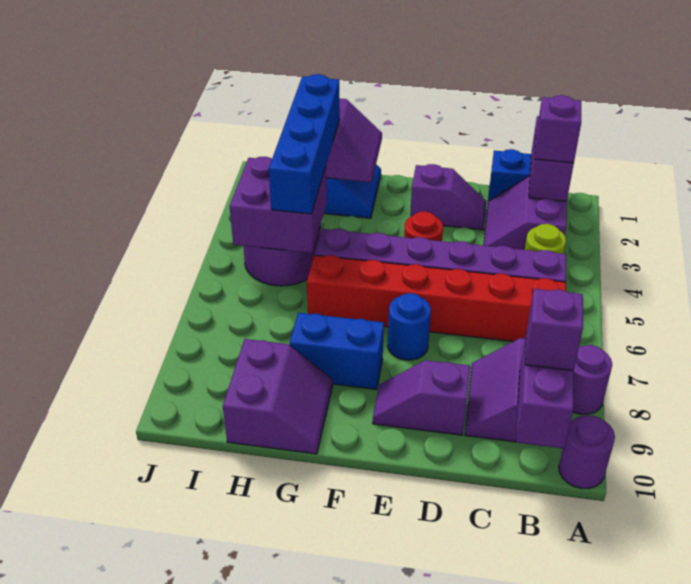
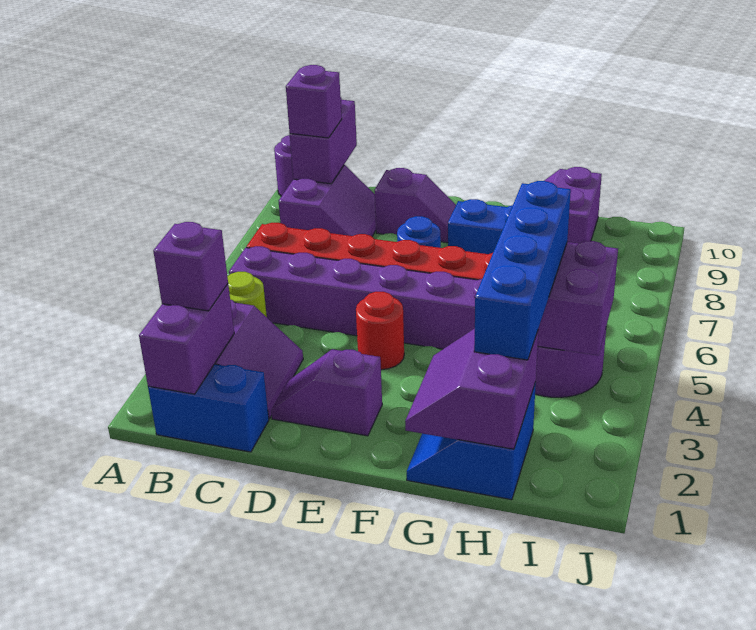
purple round brick A8 level 1 -> none

